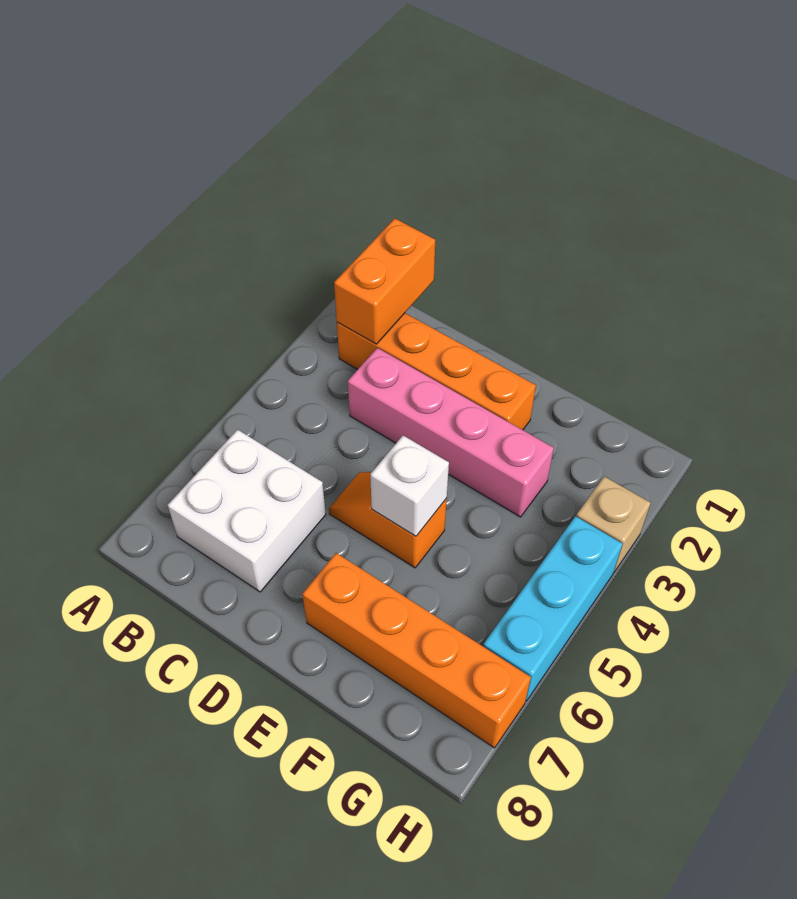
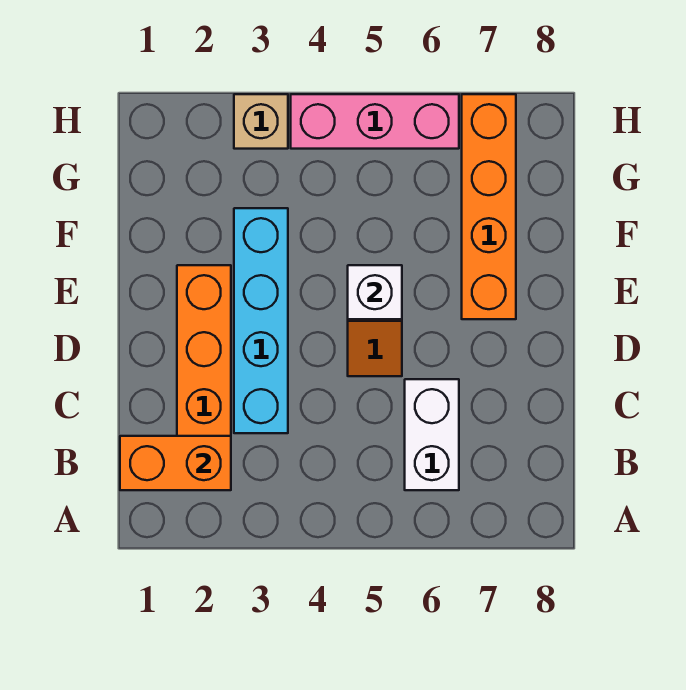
white brick B6:C7 level 1 -> white brick B6:C6 level 1
pink brick C3:F3 level 1 -> cyan brick C3:F3 level 1
cyan brick H4:H6 level 1 -> pink brick H4:H6 level 1

